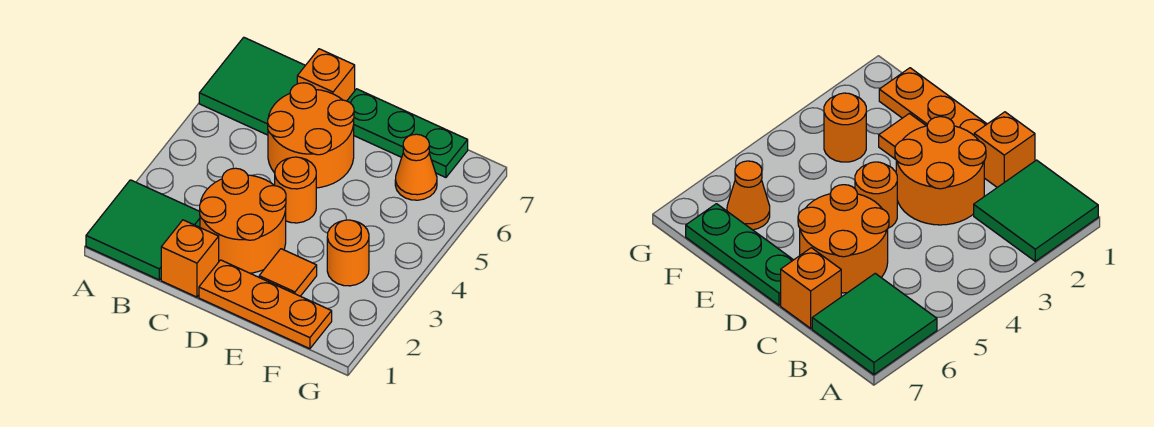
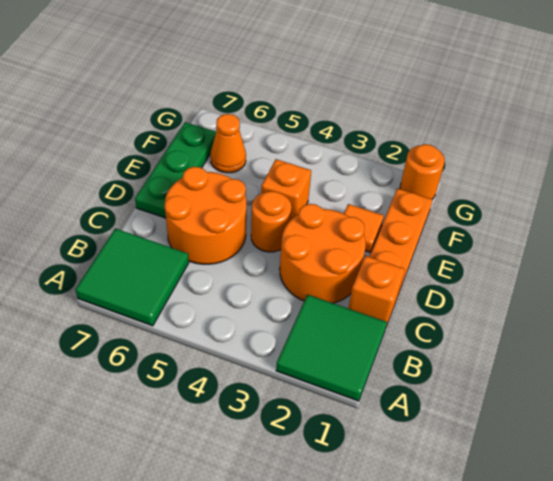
orange brick C7 level 1 -> orange brick E4 level 1
orange round brick F3 level 1 -> orange round brick G1 level 1

